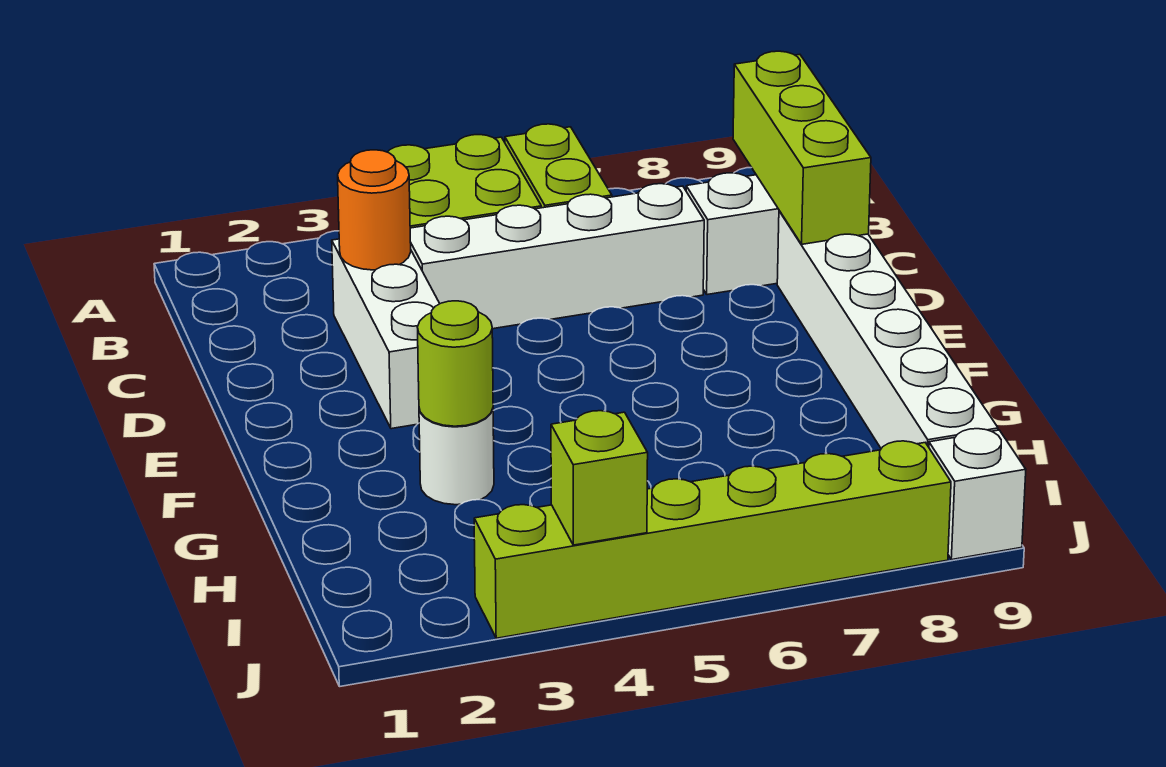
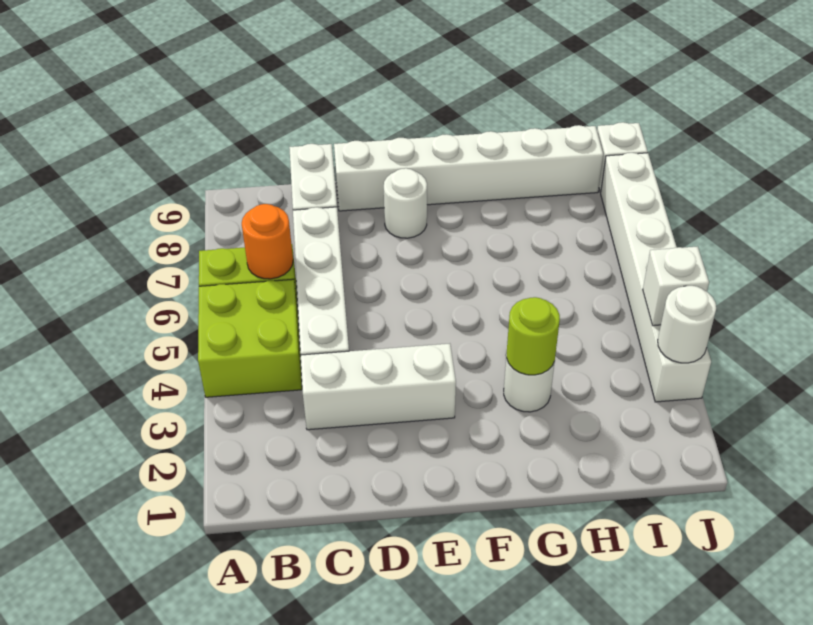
lime brick B9:D9 level 2 -> none
orange round brick C3 level 2 -> orange round brick B6 level 2
none -> white round brick E8 level 1
lime brick J3:J8 level 1 -> white brick J3:J8 level 1
none -> white round brick J3 level 2
lime brick J4 level 2 -> white brick J4 level 2

